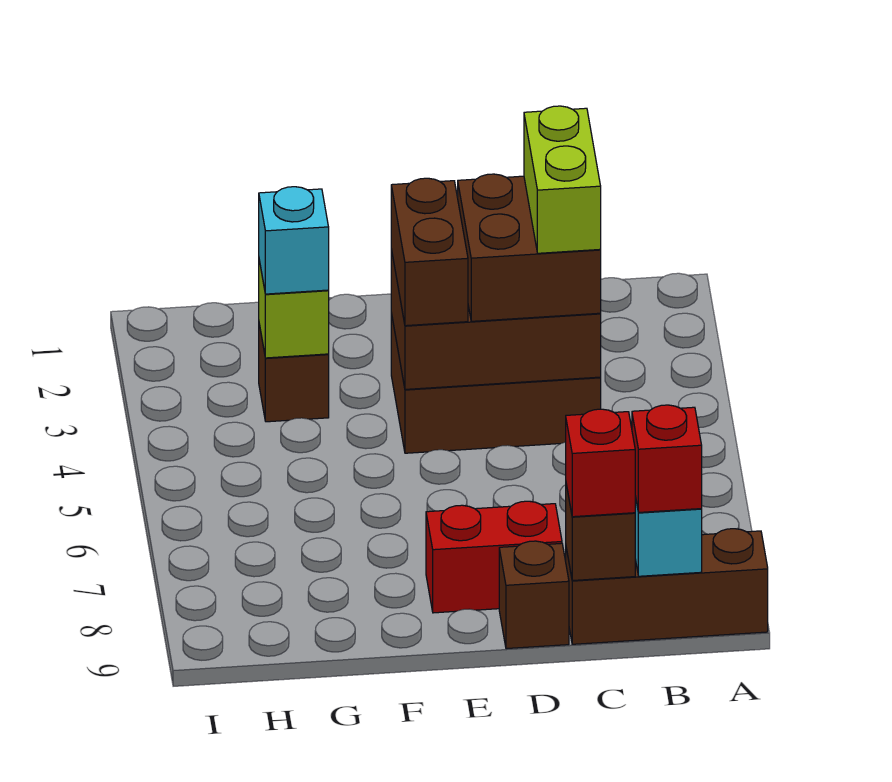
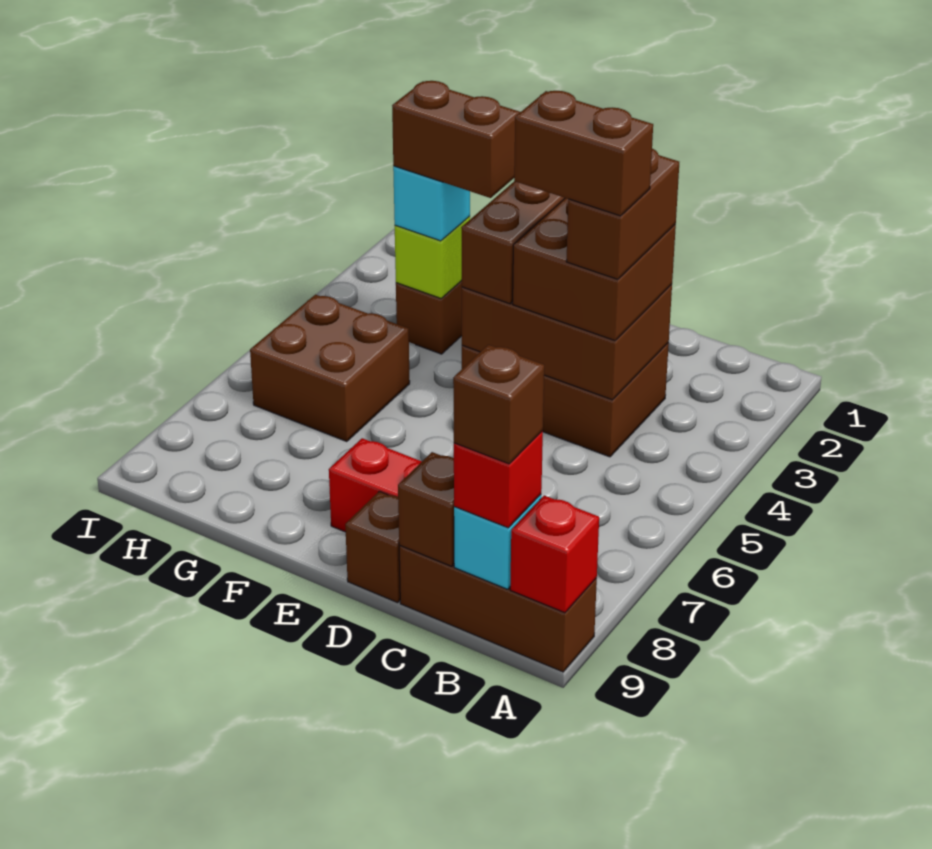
none -> brown brick B9 level 4
lime brick C3:C4 level 4 -> brown brick C3:C4 level 4
none -> brown brick C4:D4 level 5
red brick C9 level 3 -> red brick A9 level 2
none -> brown brick F3:G3 level 4
none -> brown brick G5:H6 level 1

